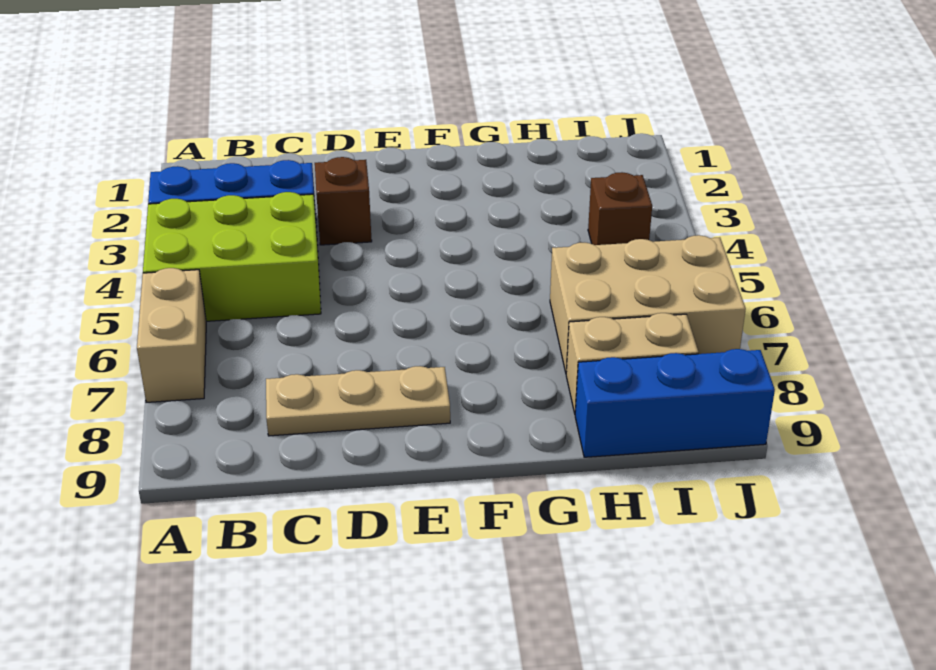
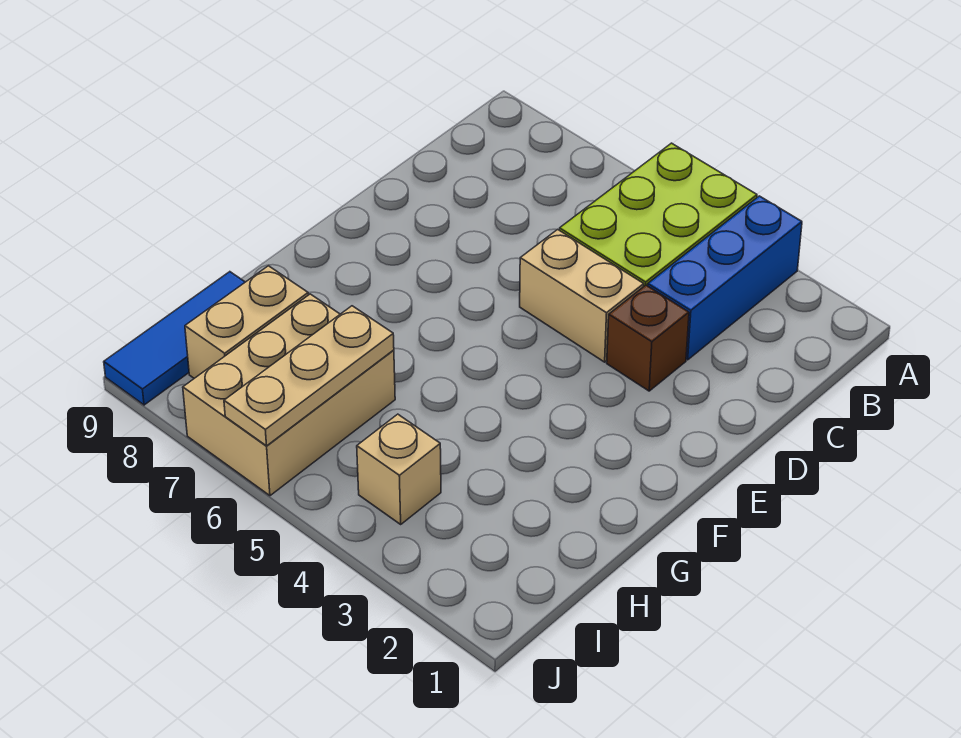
tan brick A6:A7 level 1 -> tan brick D4:D5 level 1
tan plate C8:E8 level 1 -> tan plate H6:J6 level 2
blue brick H9:J9 level 1 -> blue tile H9:J9 level 1
brown brick I4 level 1 -> tan brick I4 level 1

